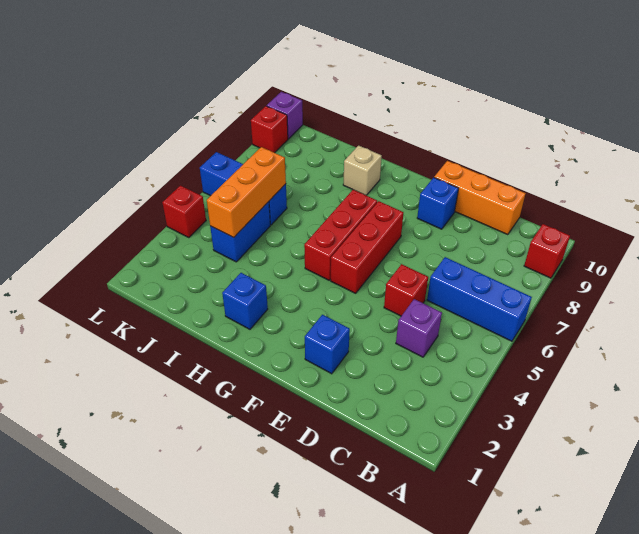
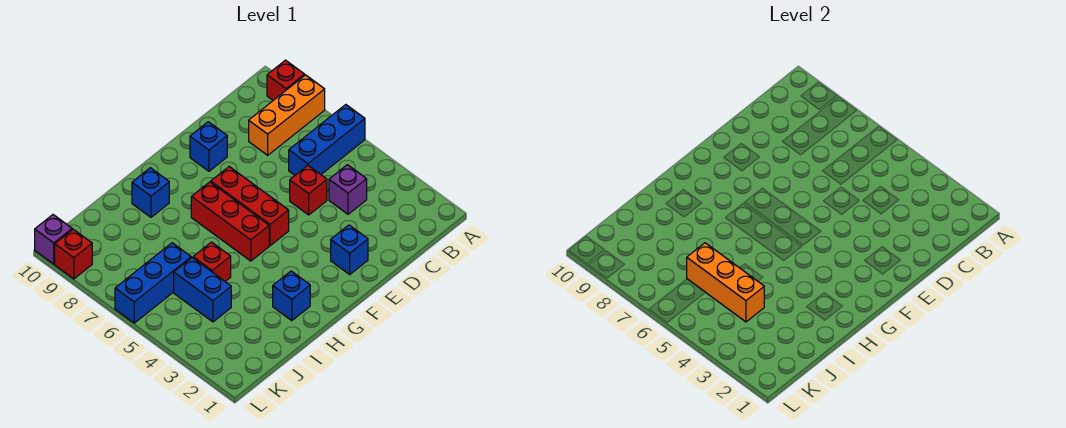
orange brick C10:E10 level 1 -> orange brick A8:C8 level 1
tan brick H9 level 1 -> blue brick H9 level 1
red brick L4 level 1 -> red brick I5 level 1

